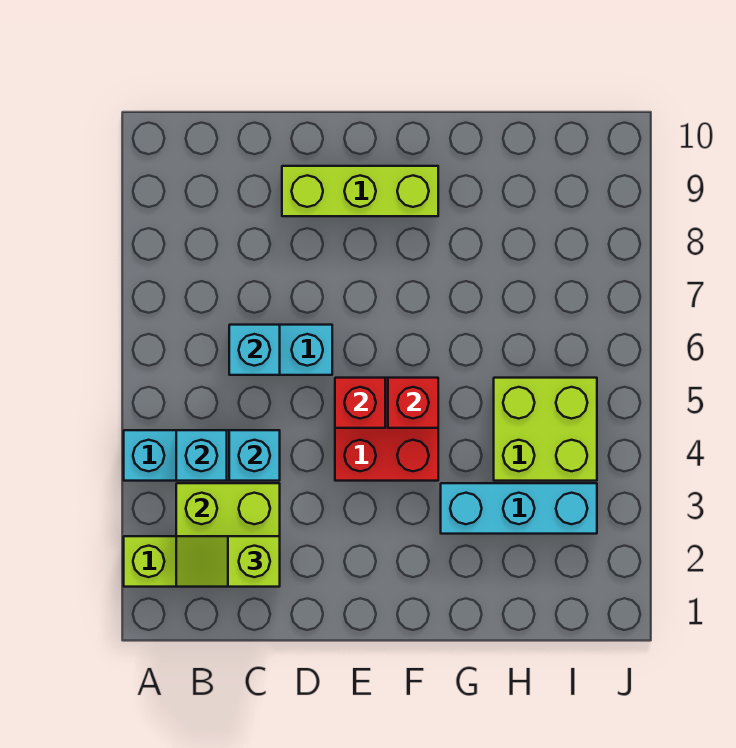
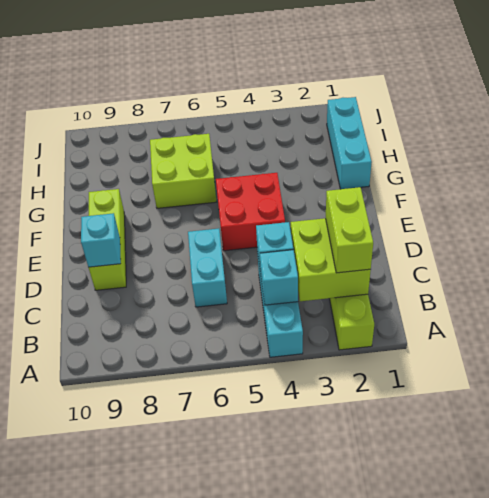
lime slope B2:C2 level 3 top C -> lime brick B2:C2 level 3
cyan brick C6 level 2 -> cyan brick D9 level 2
red brick E5 level 2 -> none
red brick F5 level 2 -> none
cyan brick G3:I3 level 1 -> cyan brick G1:I1 level 1
lime brick H4:I5 level 1 -> lime brick G6:H7 level 1

